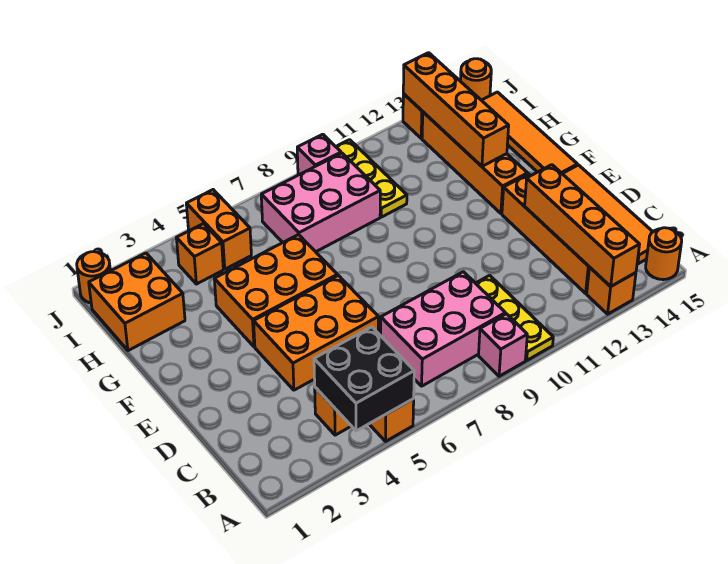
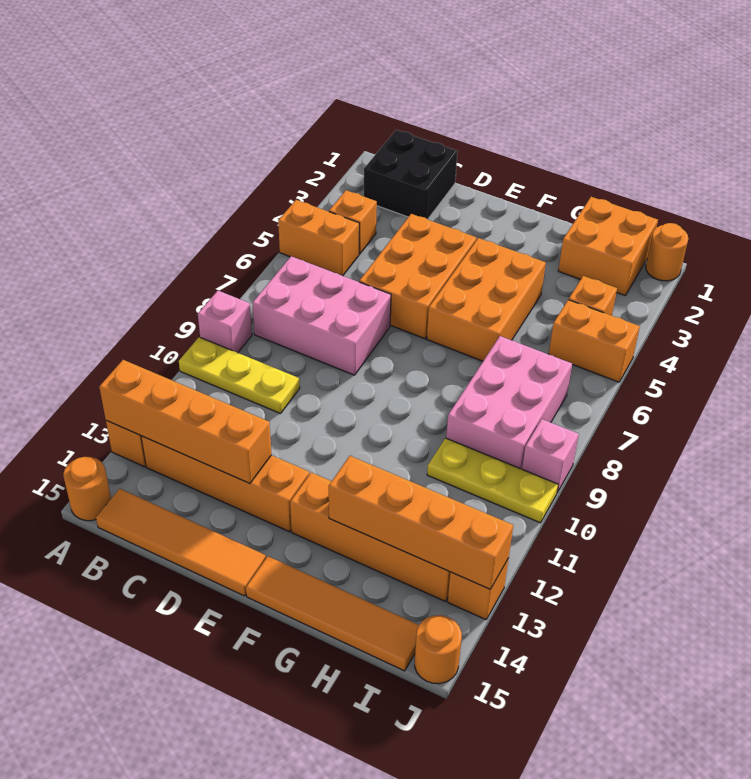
black brick A4:B5 level 2 -> black brick B1:C2 level 1
pink brick B7:C9 level 1 -> pink brick B7:D8 level 1

